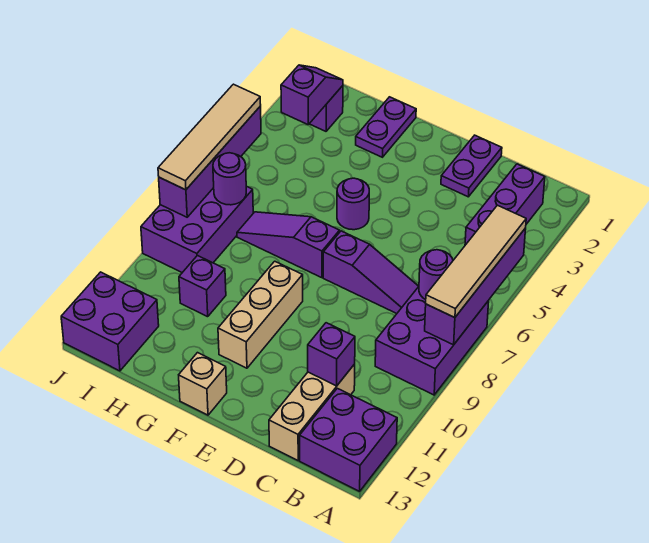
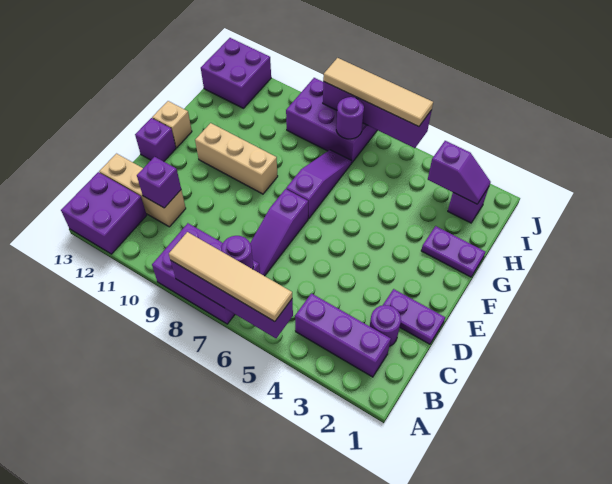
purple round brick F5 level 1 -> purple round brick C2 level 1
purple brick H10 level 1 -> purple brick E13 level 1

